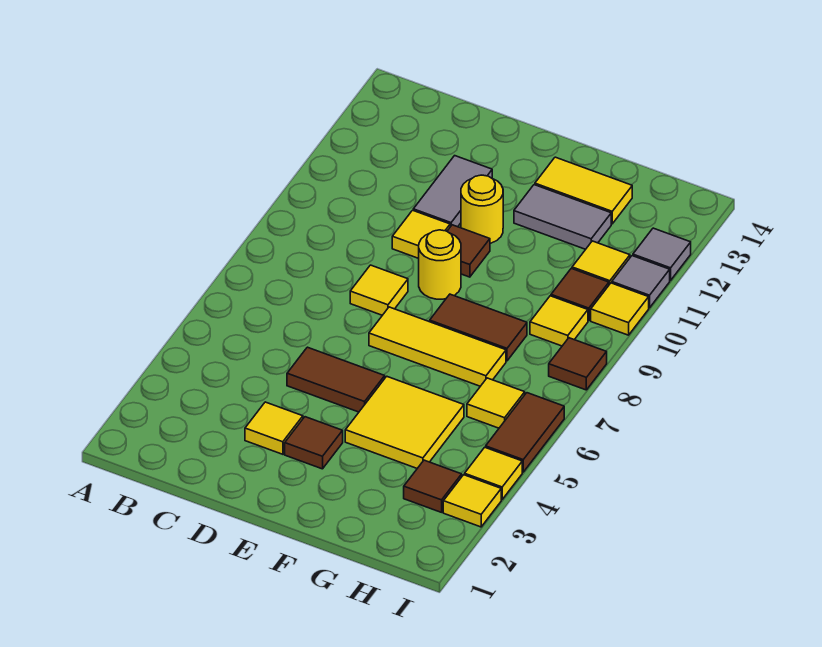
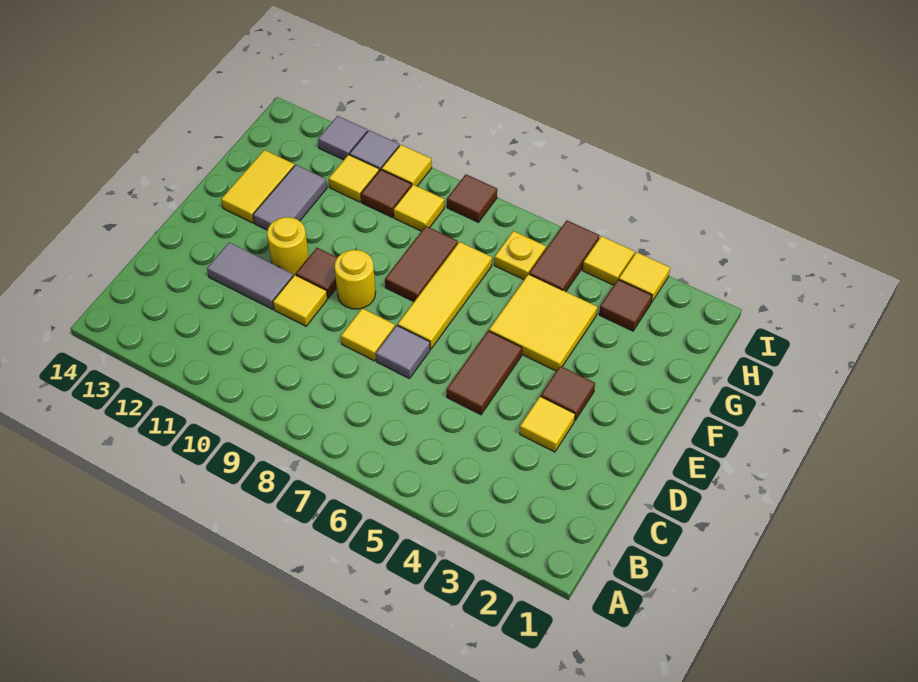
none -> grey tile D7 level 1
yellow tile H6 level 1 -> yellow plate H6 level 1
brown tile I5:I6 level 1 -> brown tile H5:I5 level 1

